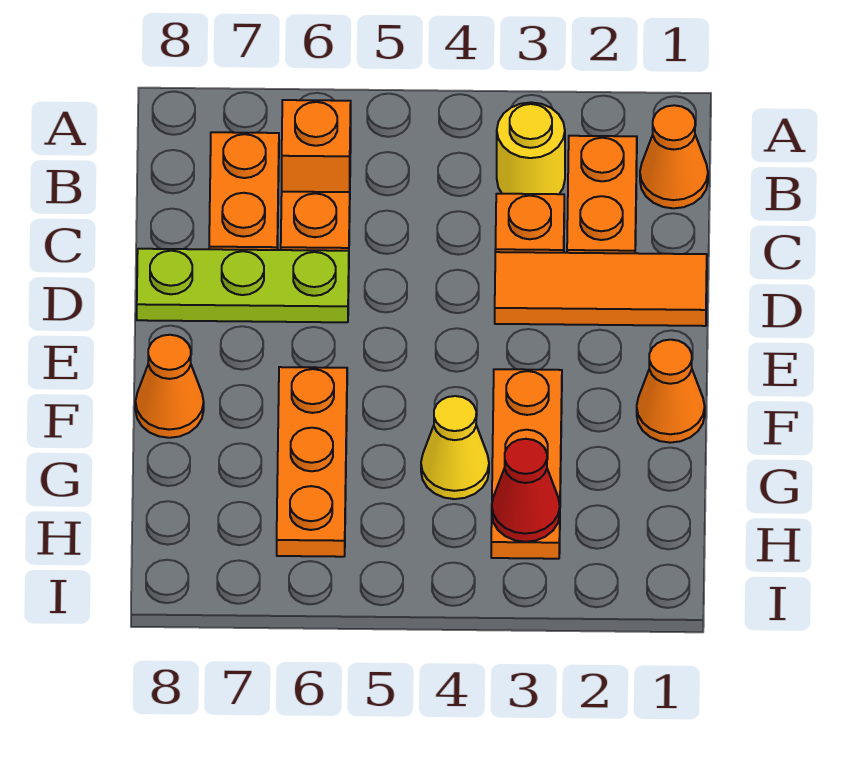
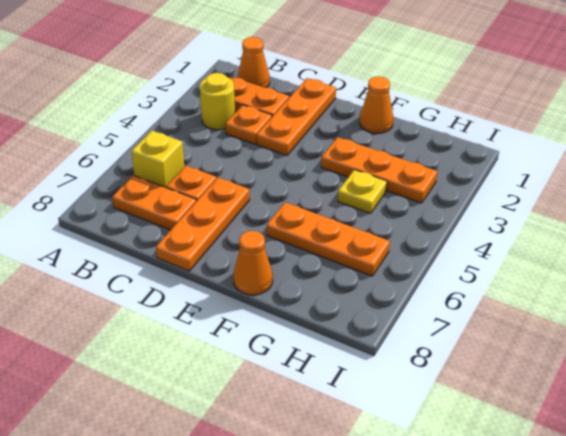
orange brick B6 level 1 -> yellow brick B6 level 1
orange tile D1:D3 level 1 -> orange plate D1:D3 level 1
lime plate D6:D8 level 1 -> orange plate D6:D8 level 1
yellow cone G4 level 1 -> yellow plate G4 level 1
red cone H3 level 2 -> none

